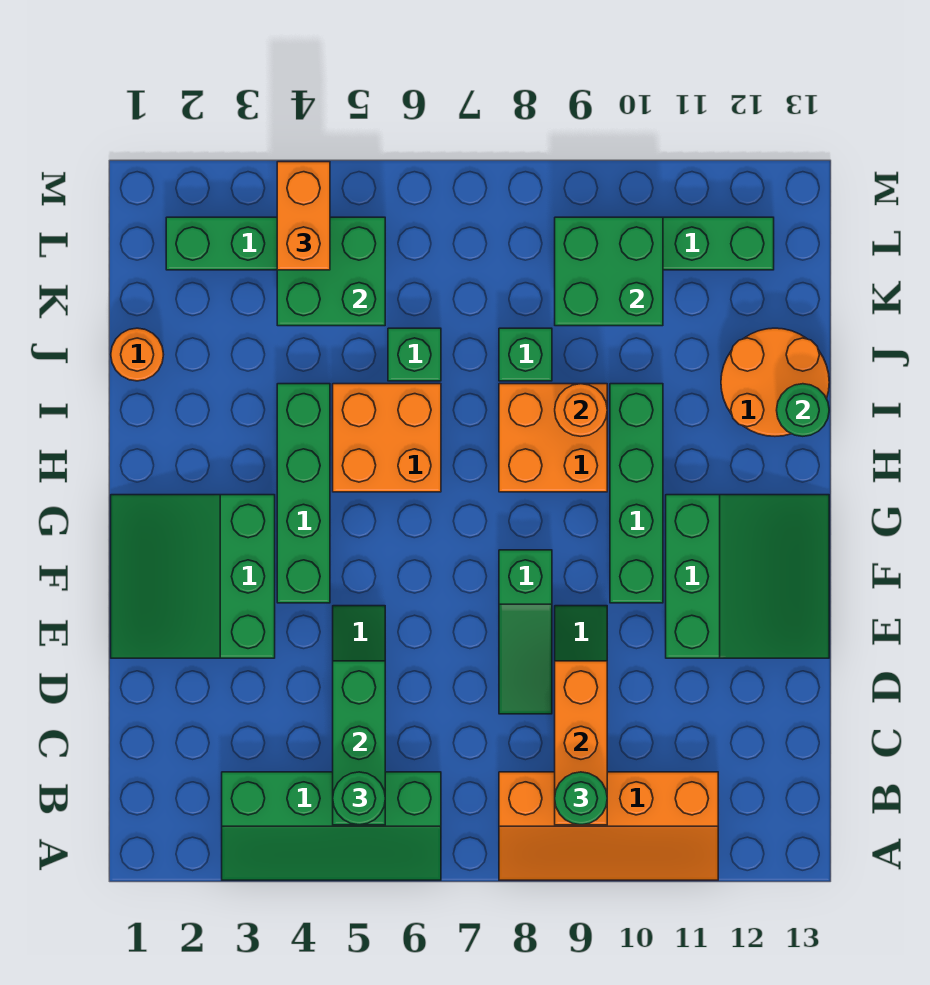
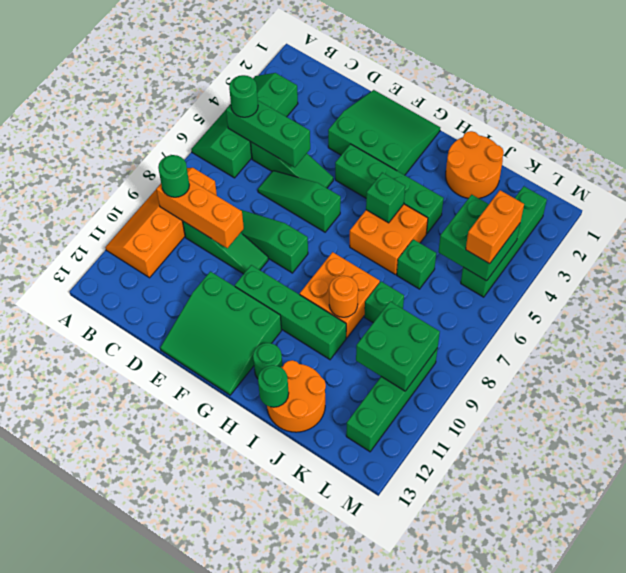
none -> green slope D6:F6 level 1 top F
none -> green brick H5 level 2
none -> green round brick H12 level 1
orange round brick J1 level 1 -> orange round brick I1:J2 level 1
orange brick L4:M4 level 3 -> orange brick L4:L5 level 3

